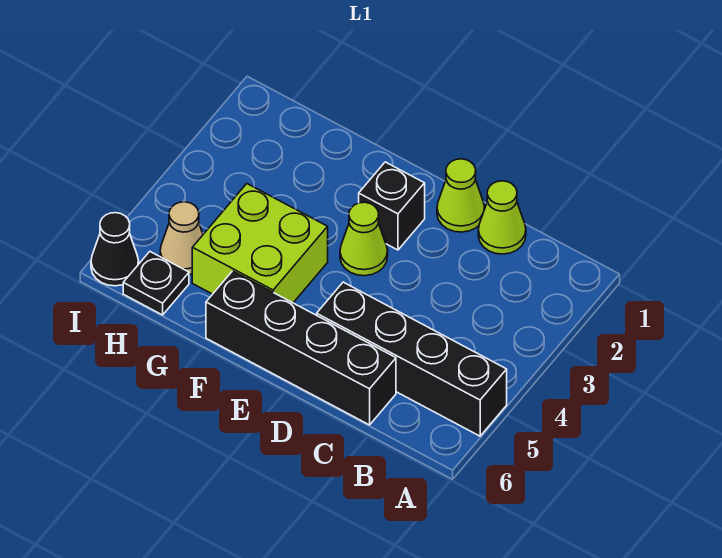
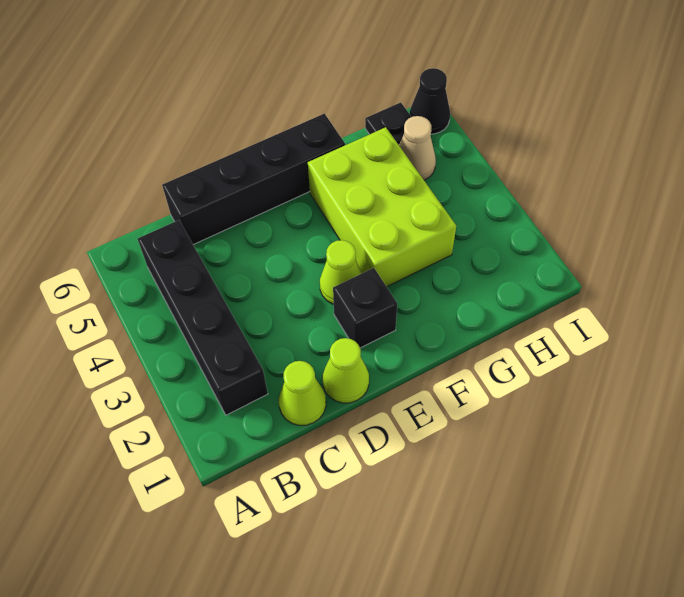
black brick A5:D5 level 1 -> black brick B2:B5 level 1
lime brick F4:G5 level 1 -> lime brick F3:G5 level 1

